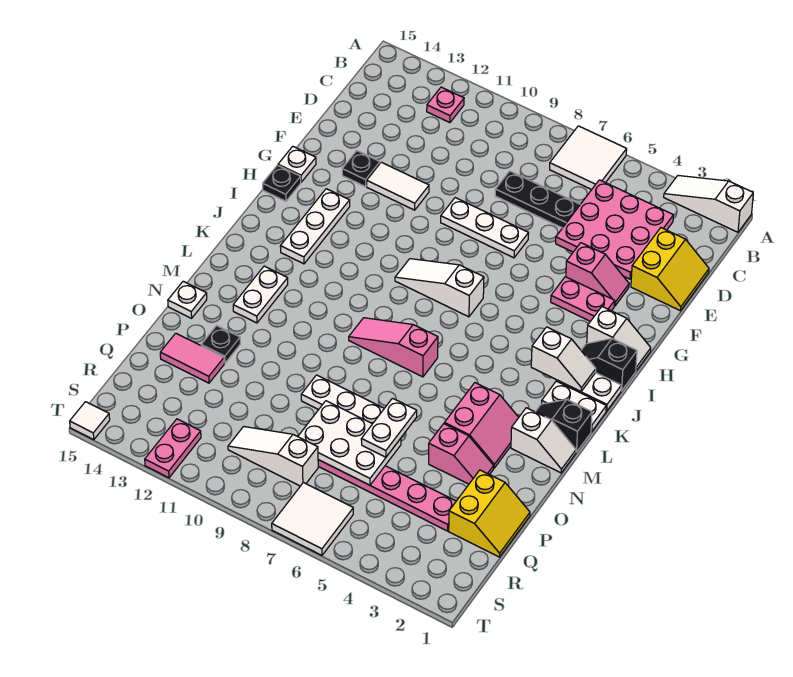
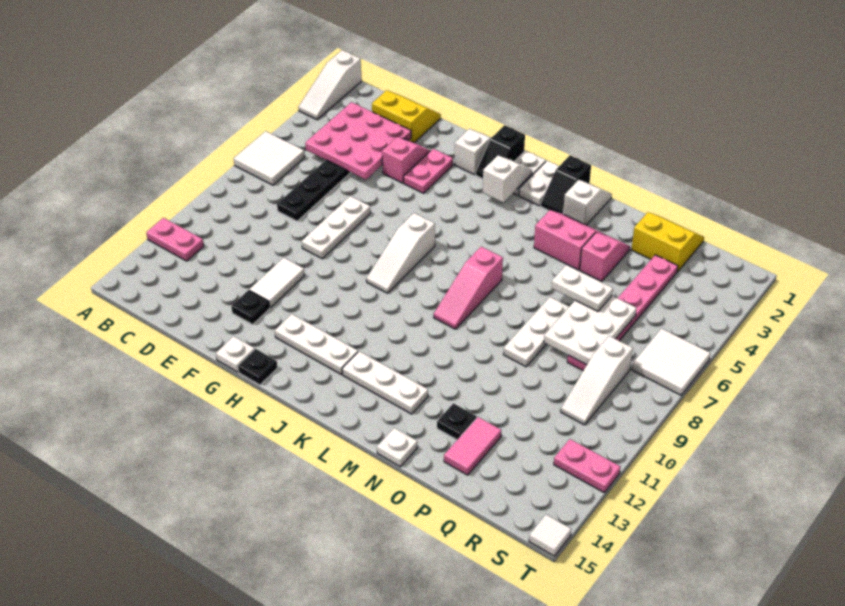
pink plate B12 level 1 -> pink plate A12:B12 level 1
white plate L13:M13 level 1 -> white plate K13:M13 level 1

